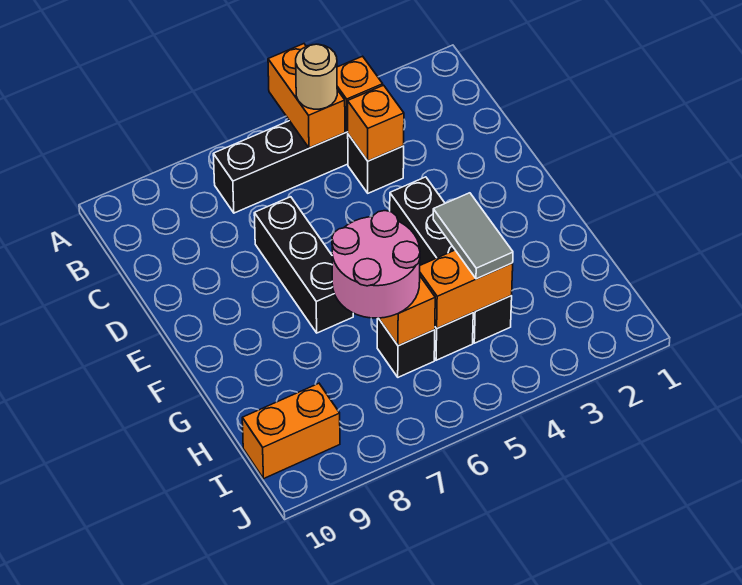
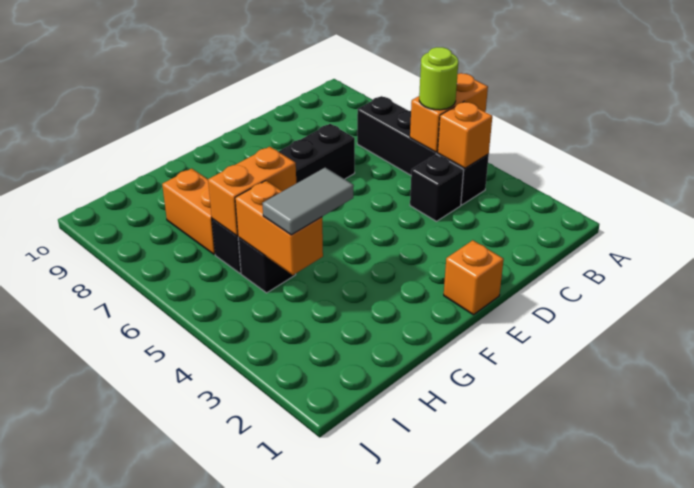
tan round brick B5 level 3 -> lime round brick B5 level 3
orange brick C4 level 2 -> orange brick E1 level 1
black brick E4:H4 level 1 -> none
pink round brick G6:H7 level 3 -> none
orange brick I9:I10 level 1 -> orange brick H7:H8 level 1

